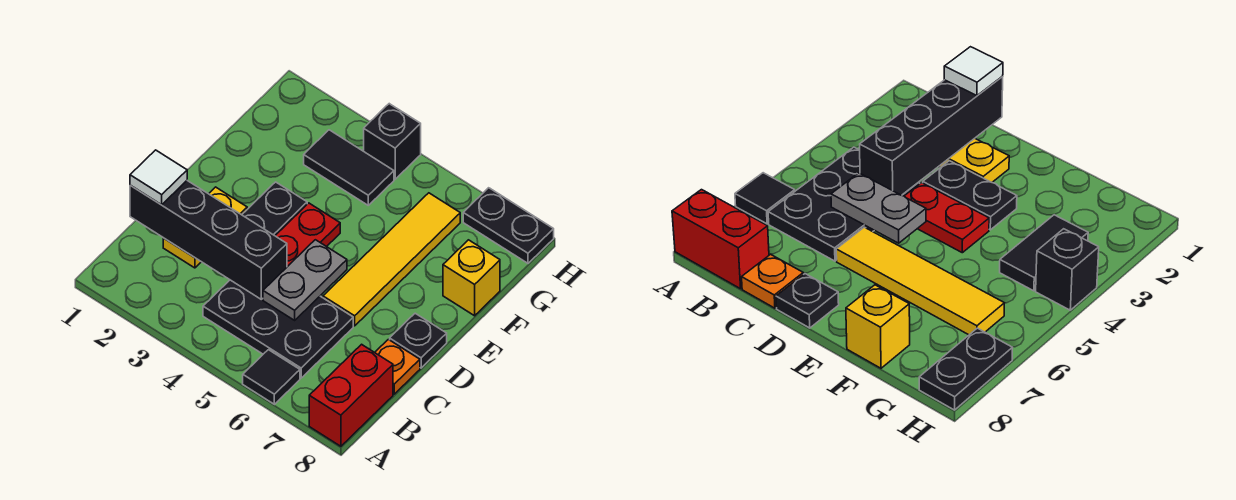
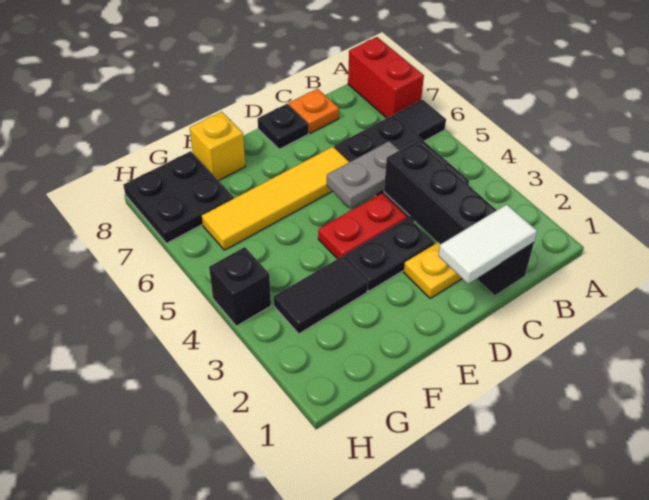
red brick A8:B8 level 1 -> red brick A7:A8 level 1
white tile C1 level 3 -> white tile C1:D1 level 3
black tile G3:G4 level 1 -> black tile F3:G3 level 1
black plate H7:H8 level 1 -> black plate G7:H8 level 1

